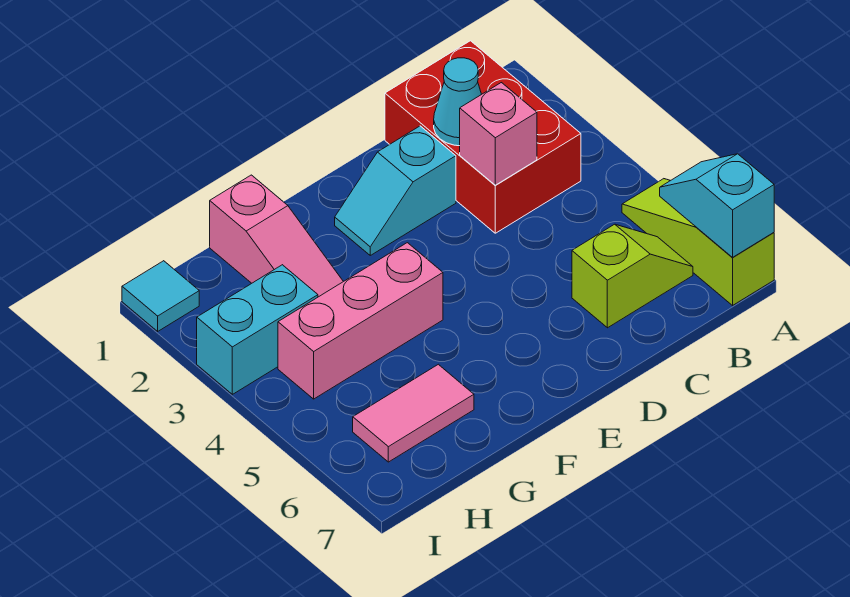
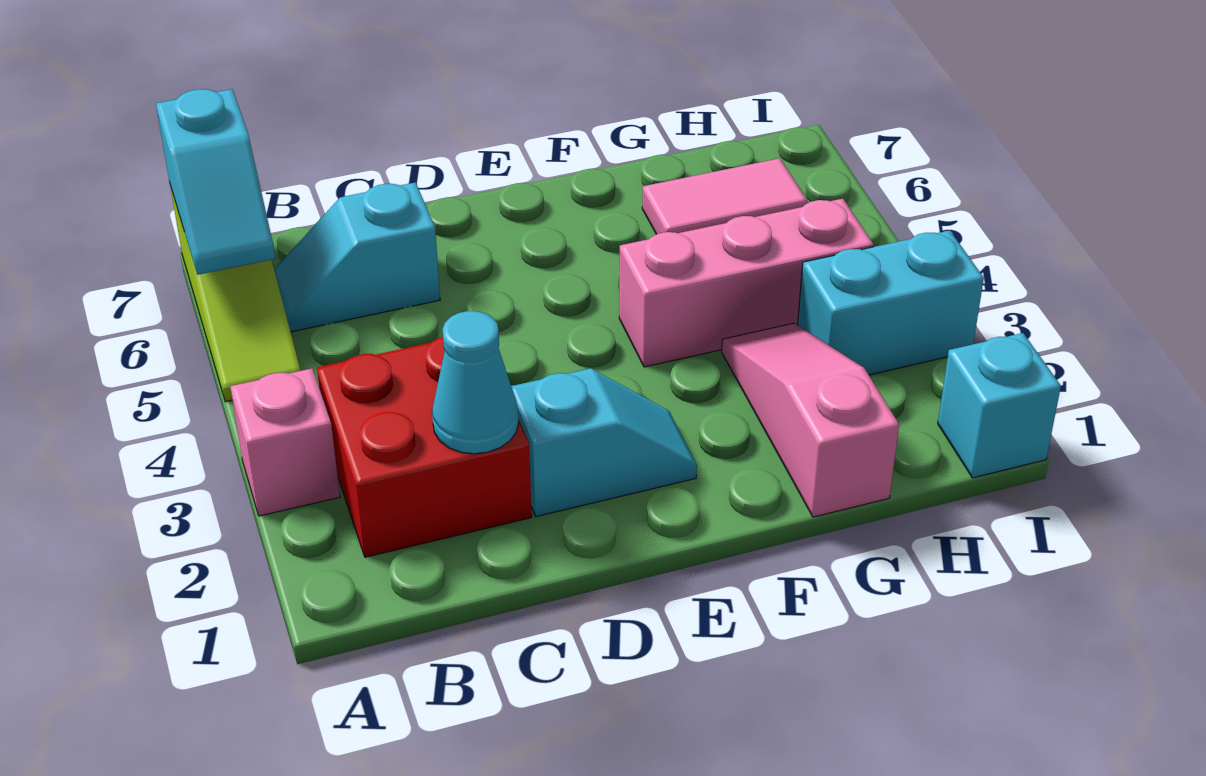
red brick B1:C3 level 1 -> red brick B2:C3 level 1
lime slope B6:C6 level 1 top C -> cyan slope B6:C6 level 1 top C
pink brick C3 level 2 -> pink brick A3 level 1
cyan tile I1 level 1 -> cyan brick I1 level 1

